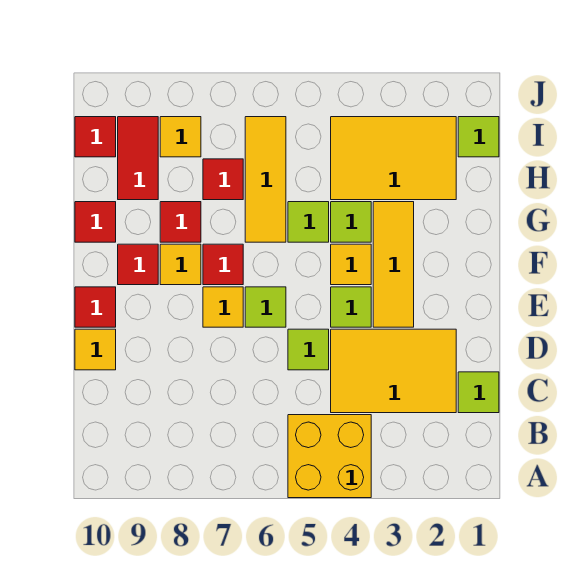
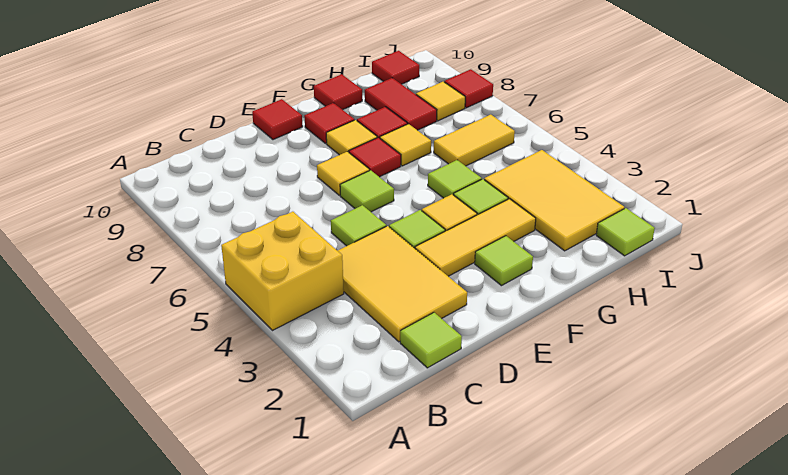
yellow tile D10 level 1 -> yellow tile G7 level 1
none -> lime tile F2 level 1
yellow tile G6:I6 level 1 -> yellow tile H6:I6 level 1
red tile H7 level 1 -> red tile J8 level 1
red tile H9:I9 level 1 -> red tile H8:H9 level 1

